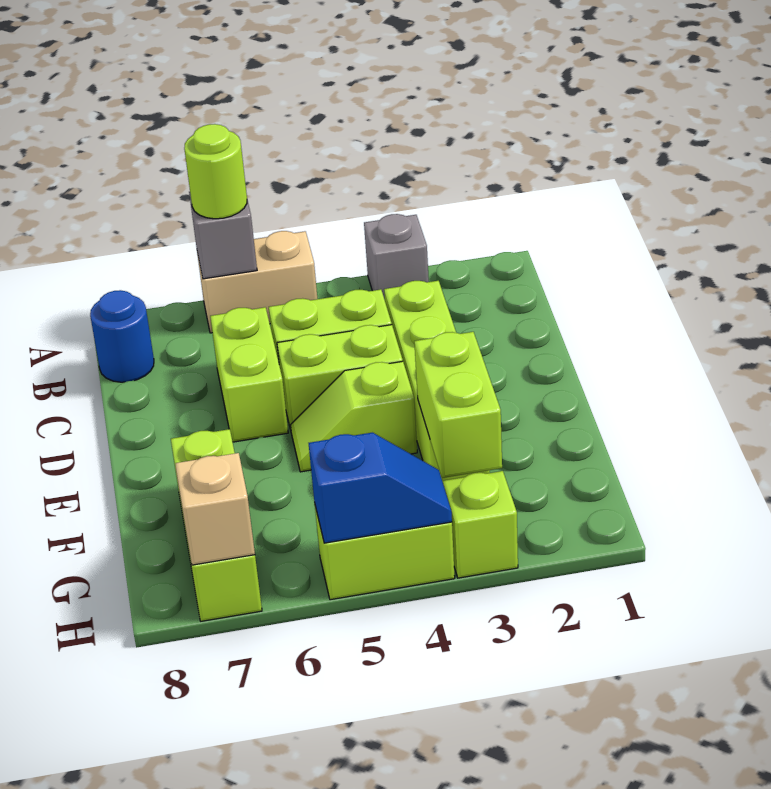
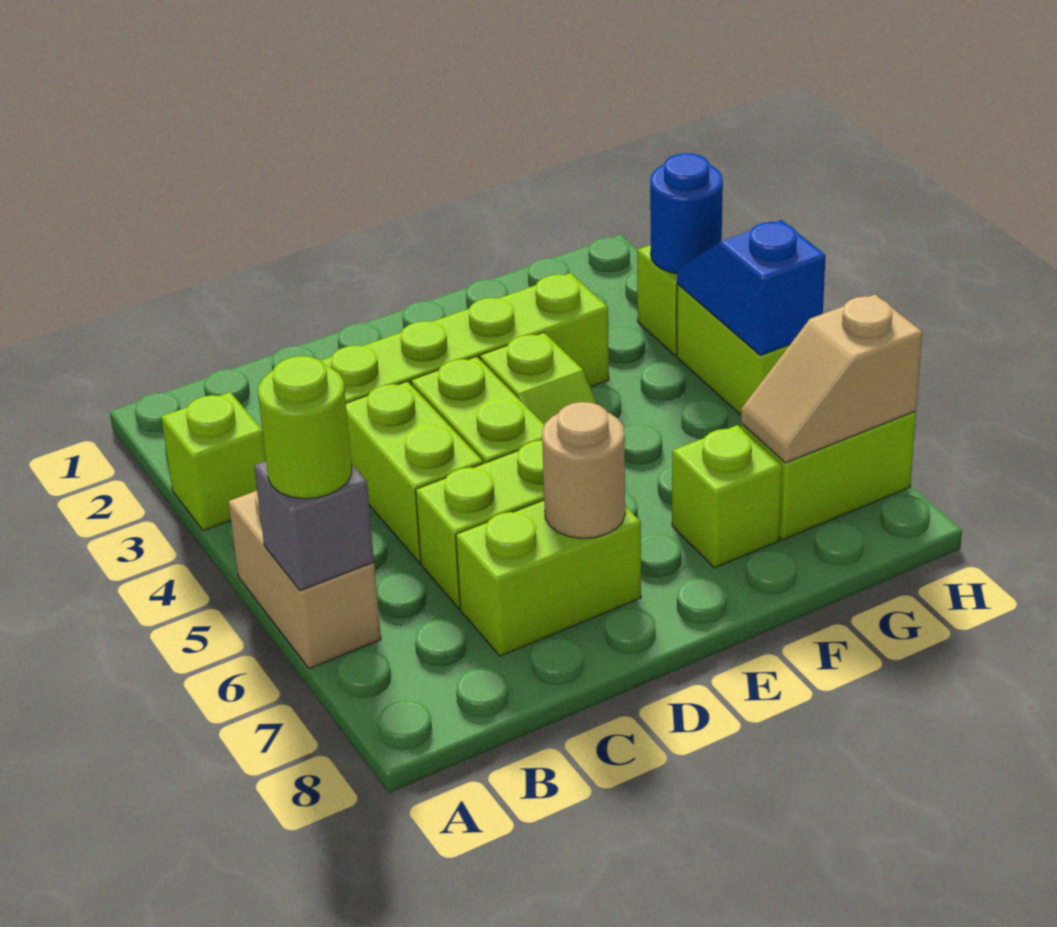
grey brick A3 level 1 -> lime brick A3 level 1
blue round brick B8 level 1 -> blue round brick H3 level 2
none -> tan round brick D7 level 2
lime brick F3:G3 level 2 -> lime brick C7:D7 level 1

